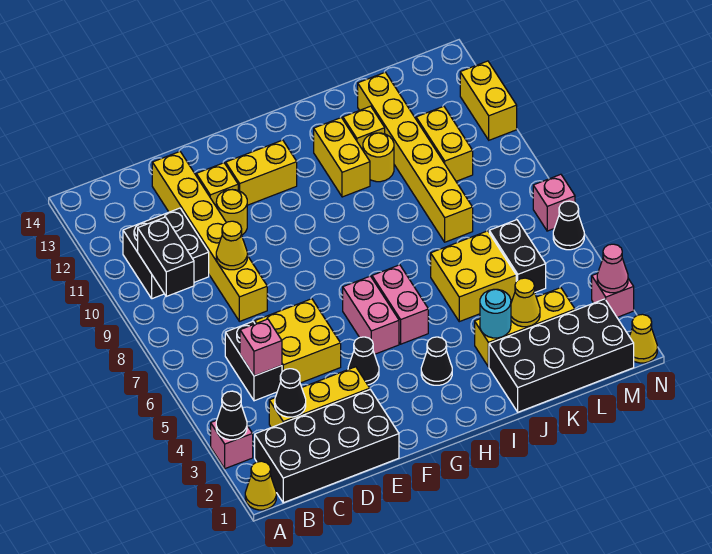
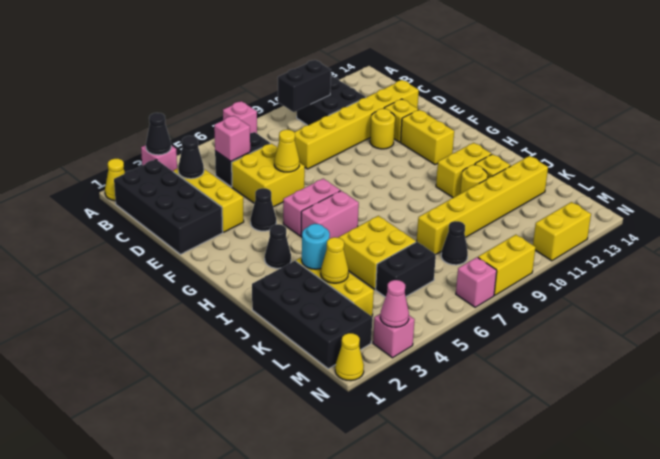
none -> pink brick A7 level 1
yellow cone D9 level 2 -> yellow cone E6 level 2
yellow brick L10:L11 level 1 -> yellow brick N8:N9 level 1
black cone N6 level 1 -> black cone L8 level 1

